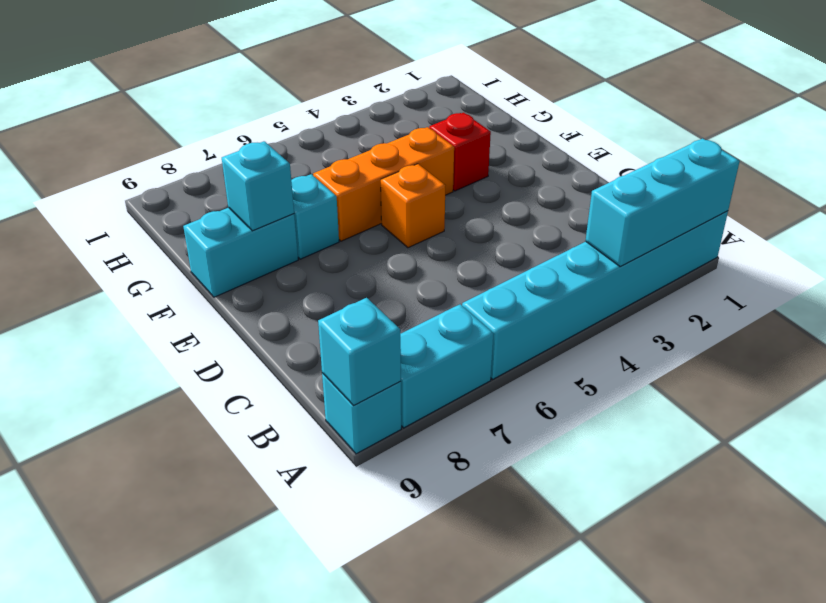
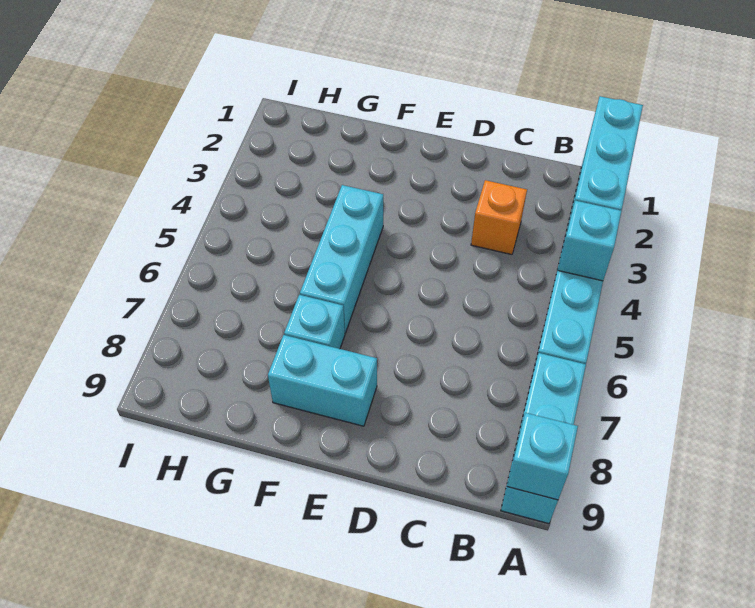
orange brick E5 level 1 -> orange brick C3 level 1
red brick F3 level 1 -> none
orange brick F4:F6 level 1 -> cyan brick F4:F6 level 1
cyan brick F8:F9 level 1 -> cyan brick E8:F8 level 1
cyan brick F8 level 2 -> cyan brick A4 level 2

